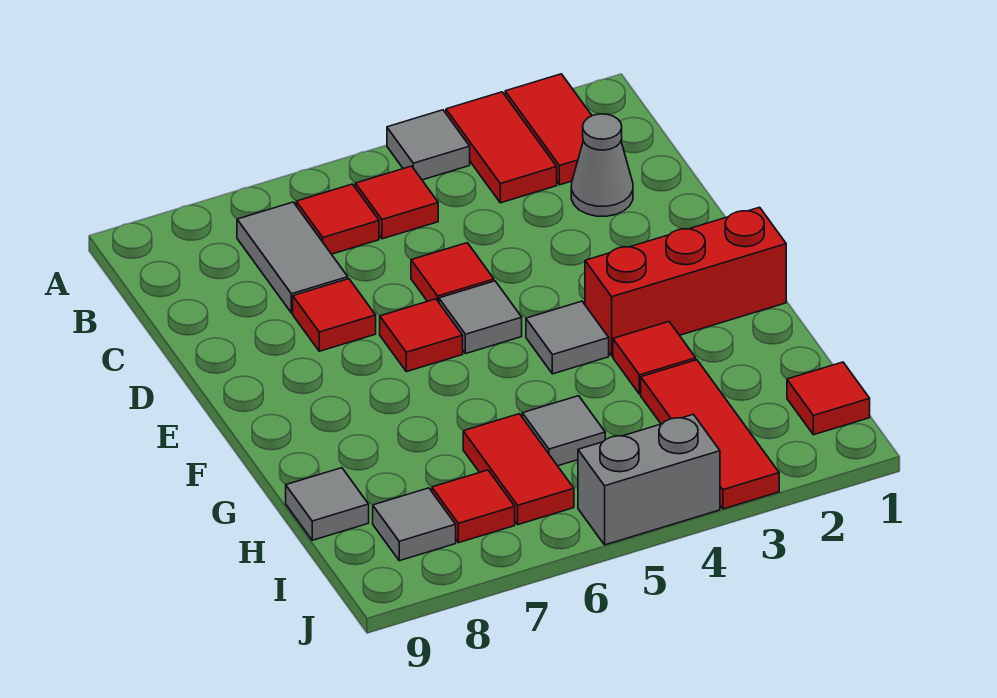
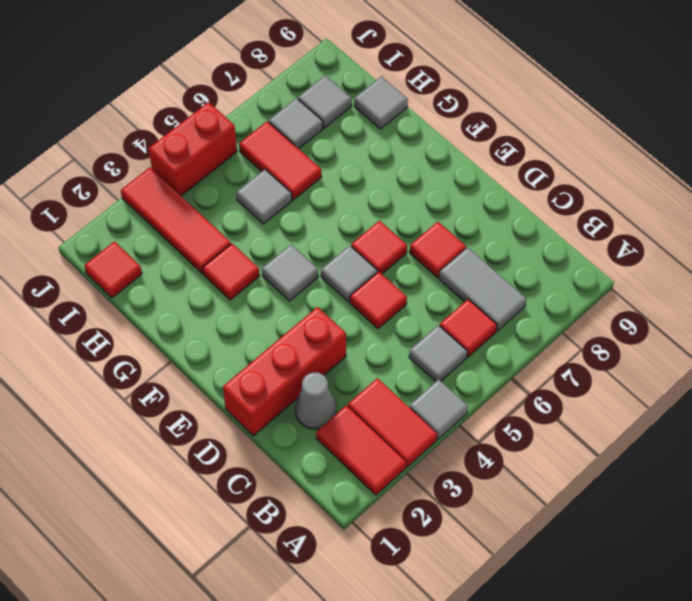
red tile B5 level 1 -> grey tile B5 level 1
red brick F1:F3 level 1 -> red brick D1:D3 level 1
red tile I7 level 1 -> grey tile I7 level 1
grey brick J4:J5 level 1 -> red brick J4:J5 level 1

